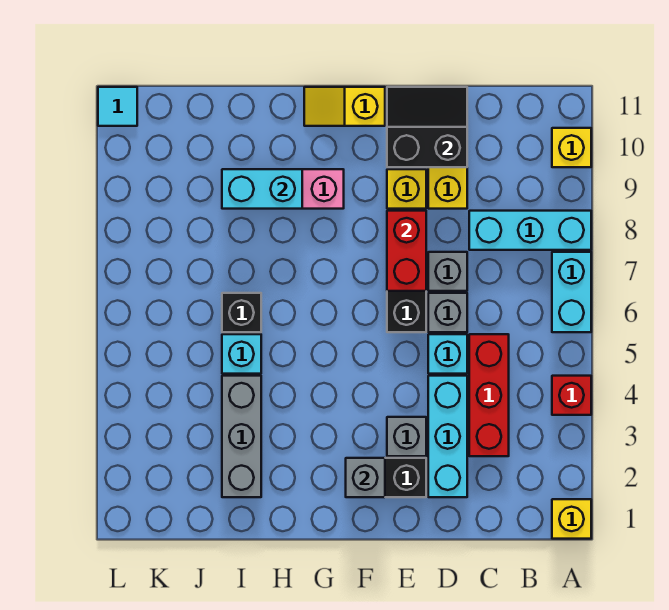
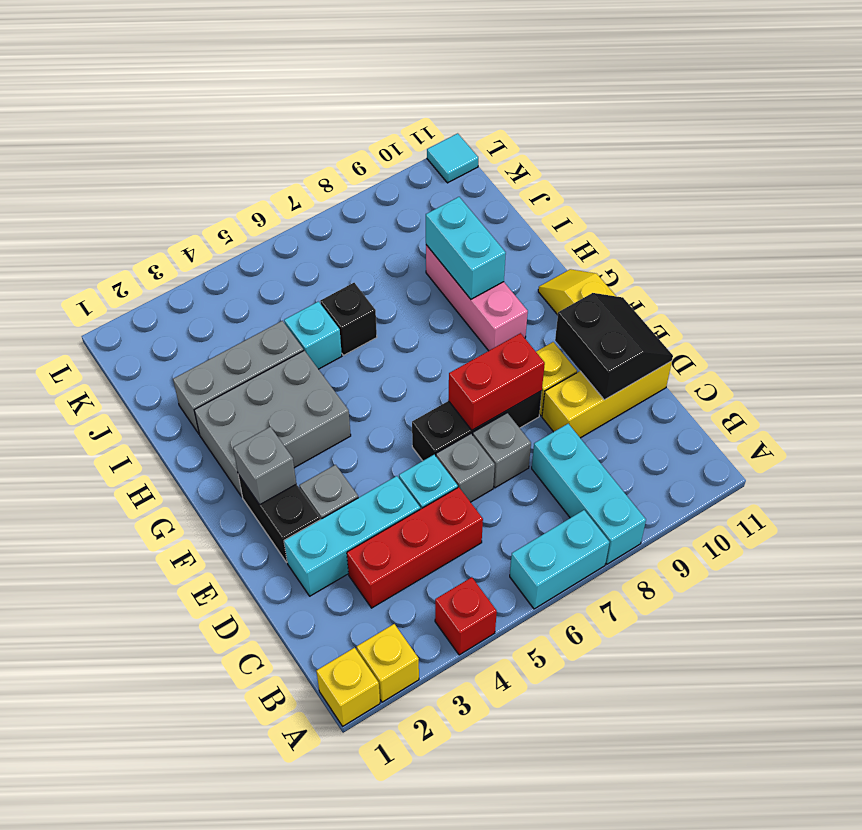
yellow brick A10 level 1 -> yellow brick A2 level 1
none -> grey brick G2:H4 level 1

